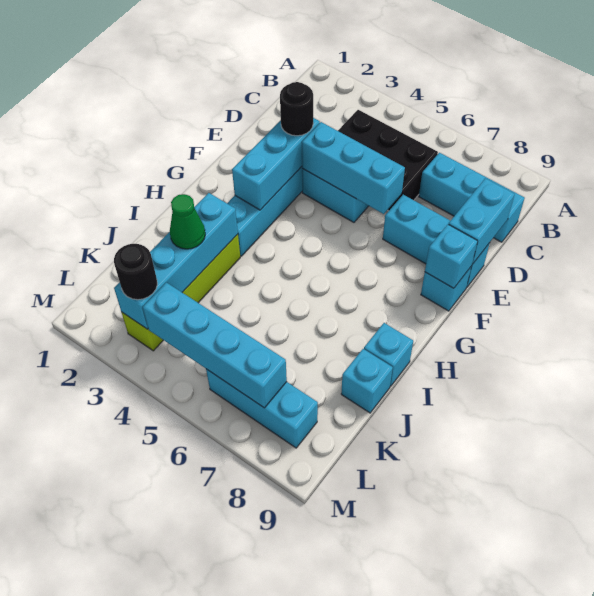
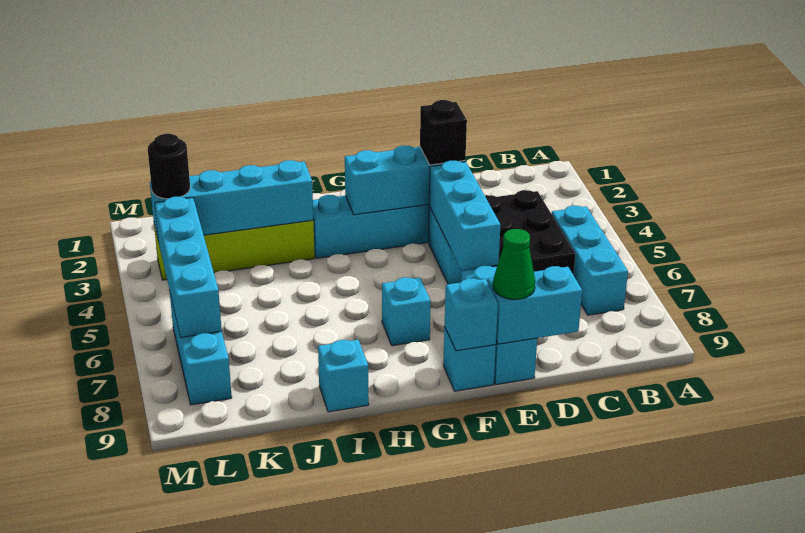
cyan brick C7:C9 level 1 -> cyan brick B5:B7 level 1
black round brick E3 level 3 -> black brick E3 level 3
green cone J3 level 3 -> green cone E9 level 3
cyan brick J9 level 1 -> cyan brick G7 level 1

